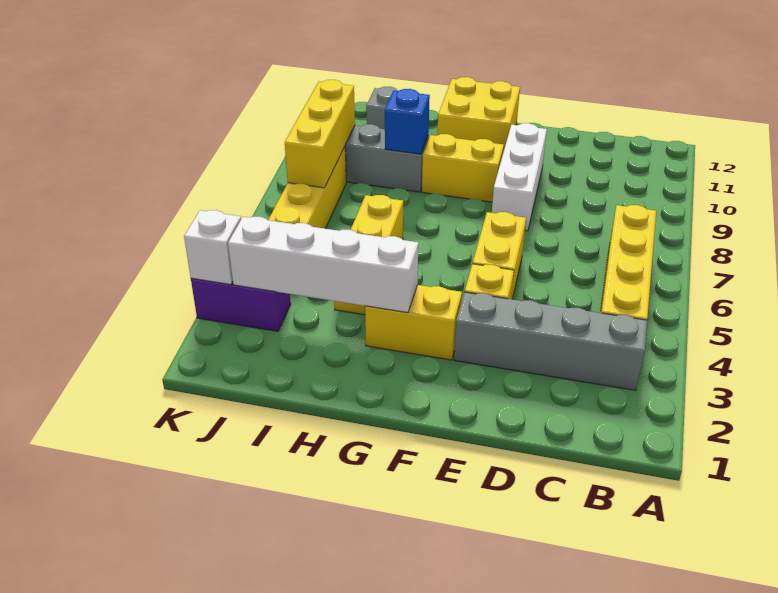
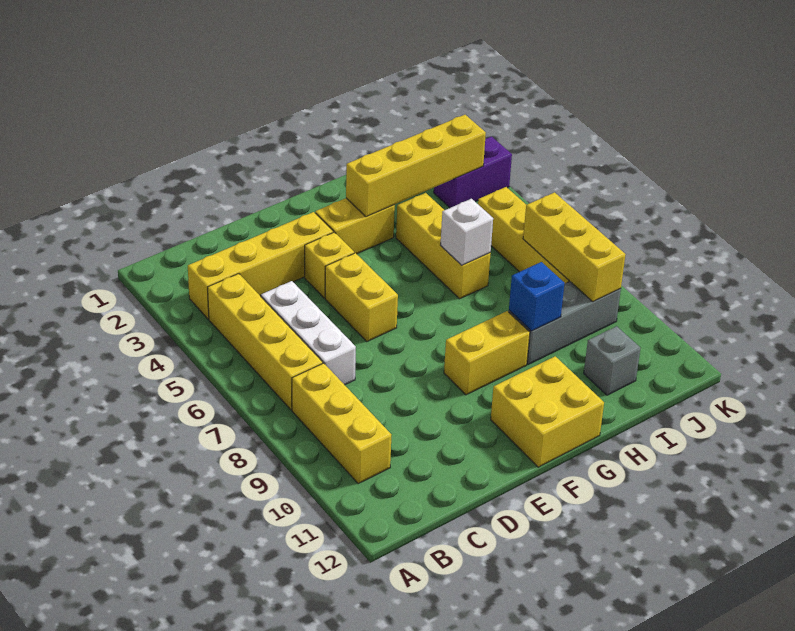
grey brick B3:E3 level 1 -> yellow brick B3:E3 level 1
none -> yellow brick B8:B10 level 1
white brick E8:E10 level 1 -> white brick C5:C7 level 1
white brick G3:J3 level 2 -> yellow brick G3:J3 level 2
white brick K3 level 2 -> white brick H6 level 2

